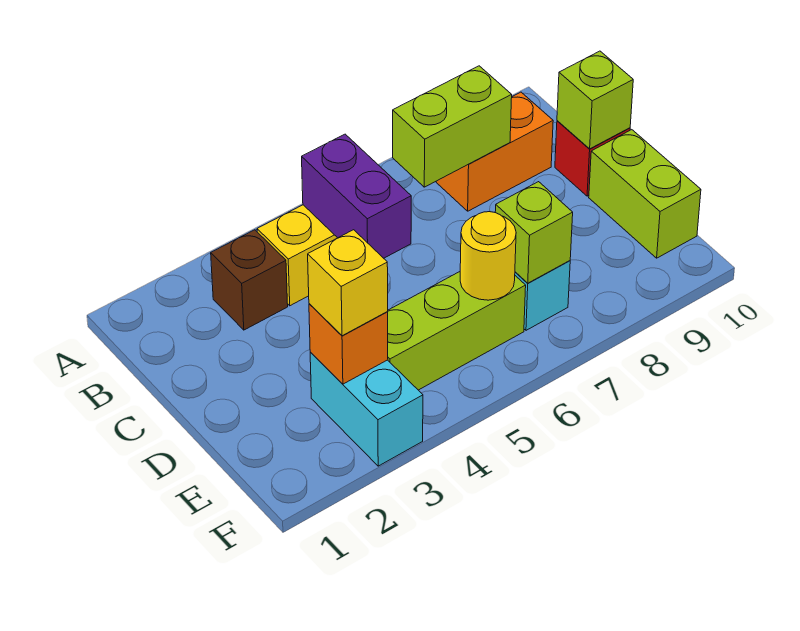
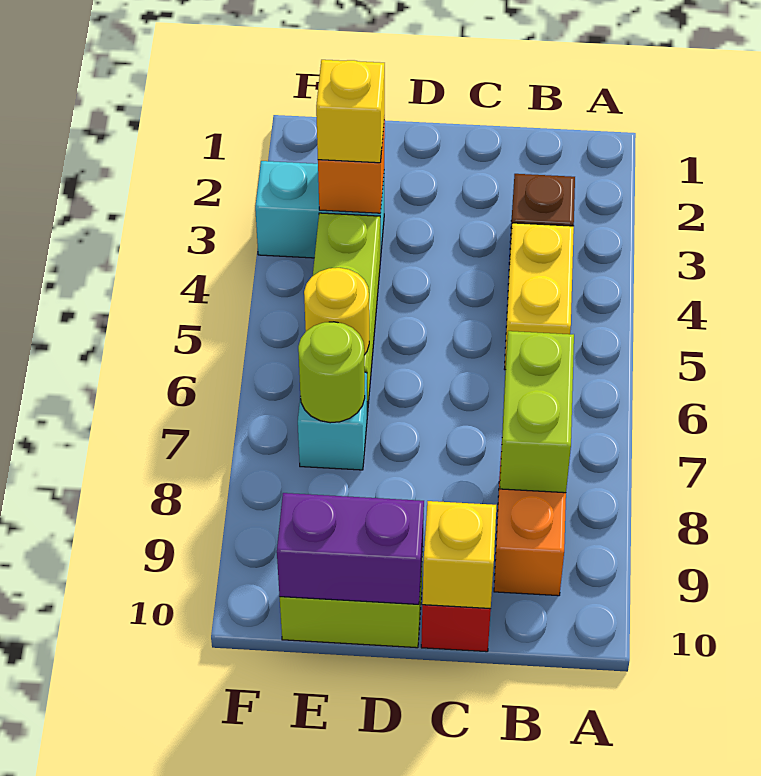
purple brick B5:C5 level 2 -> purple brick D10:E10 level 2
lime brick C10 level 2 -> yellow brick C10 level 2
lime brick E7 level 2 -> lime round brick E7 level 2

